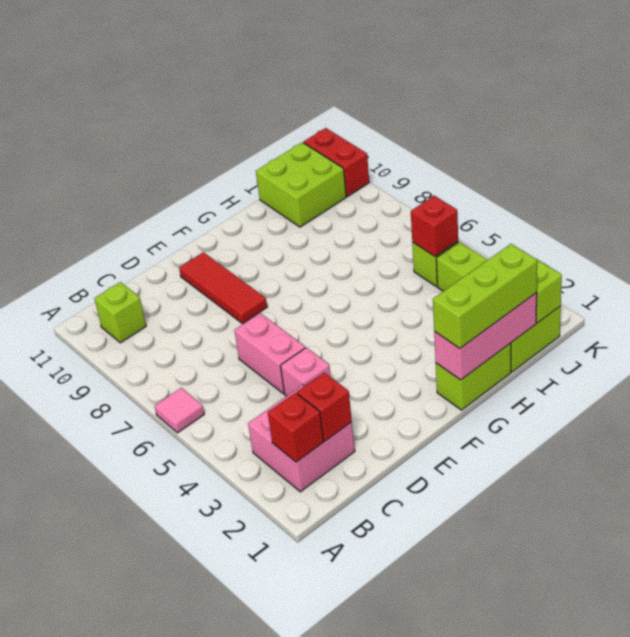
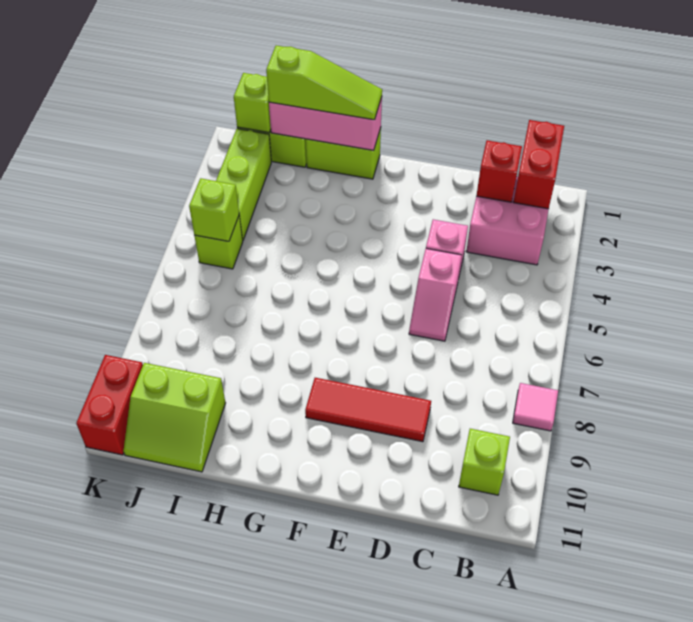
pink tile A6 level 1 -> pink tile A8 level 1
red brick B2 level 2 -> red brick B1:B2 level 2
pink brick D5:D6 level 1 -> pink slope D5:D6 level 1 top 5
red tile E8:E10 level 1 -> red tile D9:F9 level 1
lime brick G1:I1 level 3 -> lime slope G1:I1 level 3 top I
lime brick I10:J11 level 1 -> lime slope I10:J11 level 1 top 10
red brick J5 level 2 -> lime brick J5 level 2

